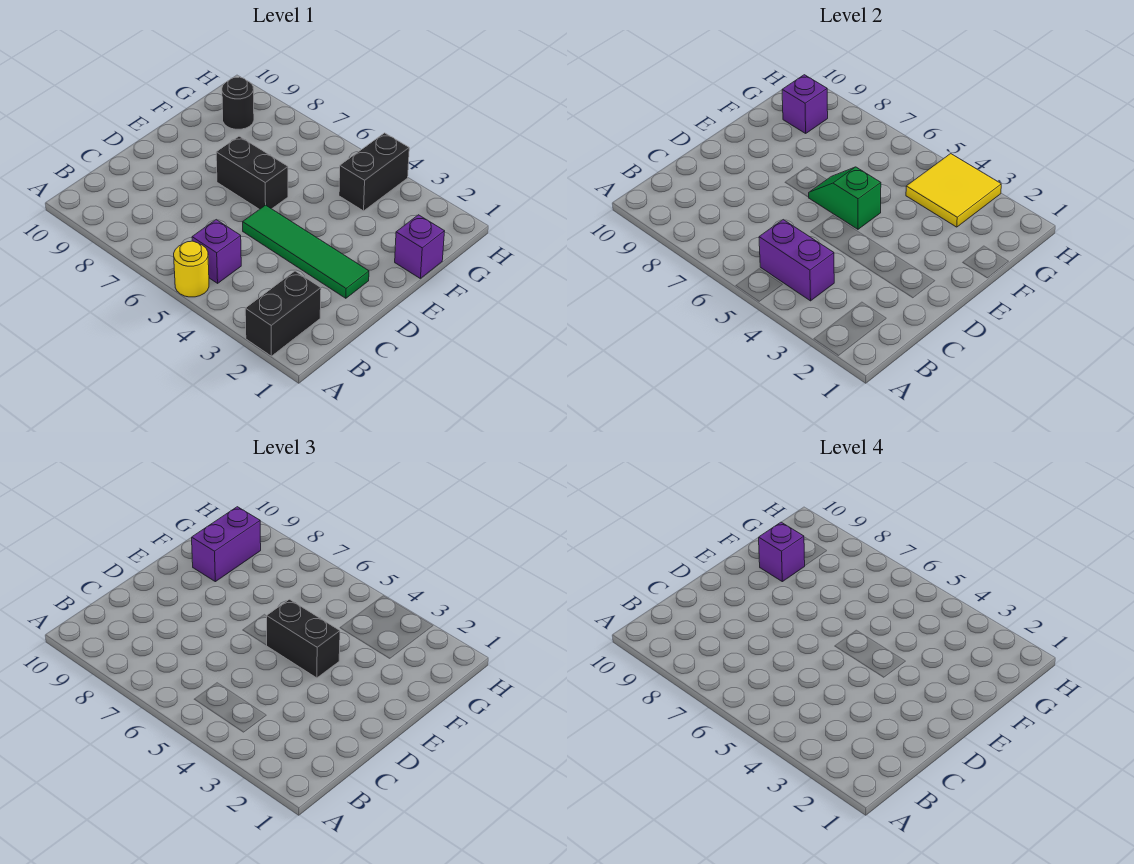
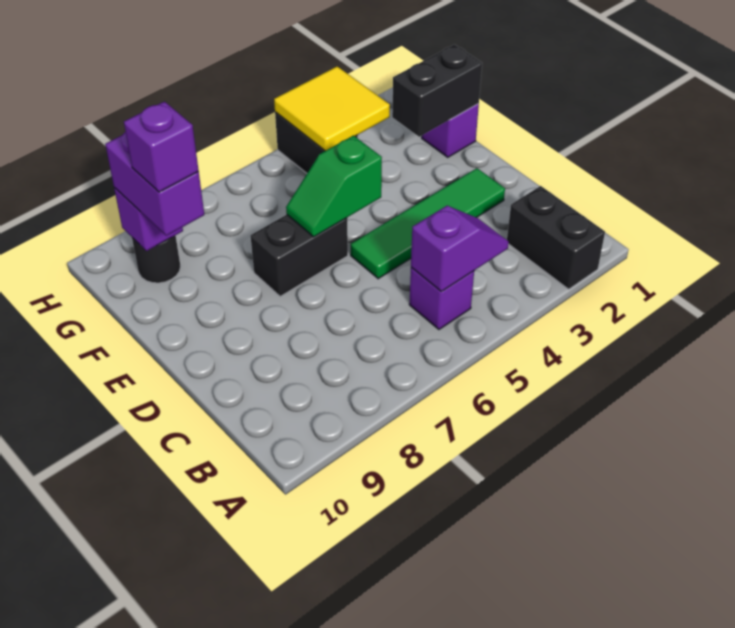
yellow round brick A5 level 1 -> none
purple brick B4:B5 level 2 -> purple slope B4:B5 level 2 top 5
black brick E4:E5 level 3 -> black brick F1:F2 level 2

